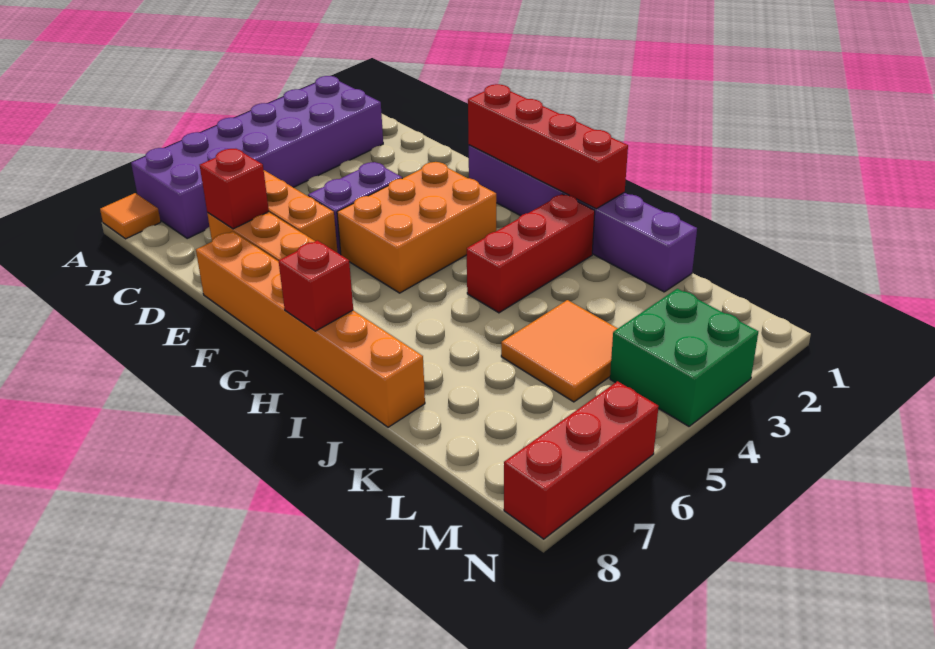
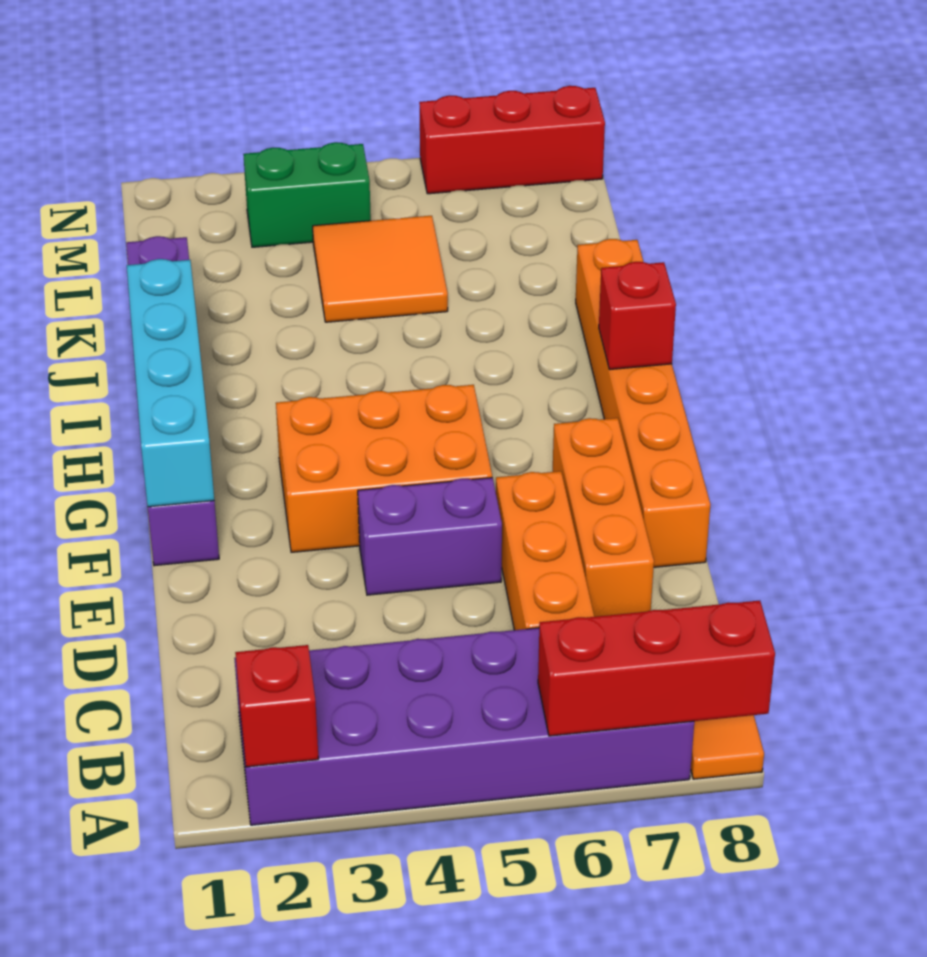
red brick D7 level 2 -> red brick A2 level 2
red brick F1:I1 level 2 -> cyan brick F1:I1 level 2
red brick I2:I4 level 1 -> red brick A6:A8 level 2
green brick M3:N4 level 1 -> green brick M3:M4 level 1

